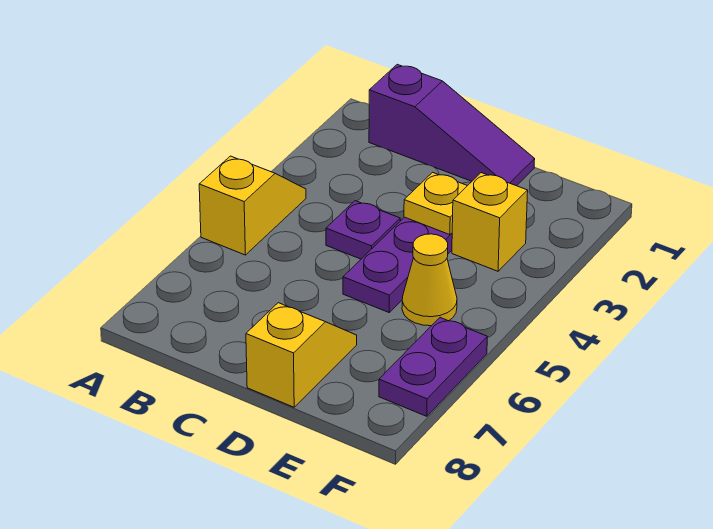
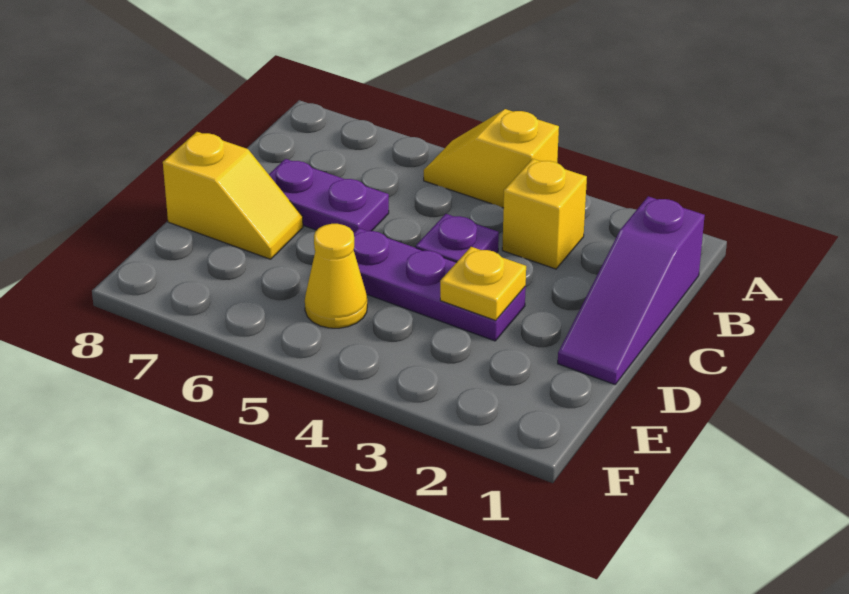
yellow slope A4:A5 level 1 top 5 -> yellow slope A4:A5 level 1 top 4
yellow brick E3 level 1 -> yellow brick B3 level 1
purple plate F6:F7 level 1 -> purple plate C6:C7 level 1

